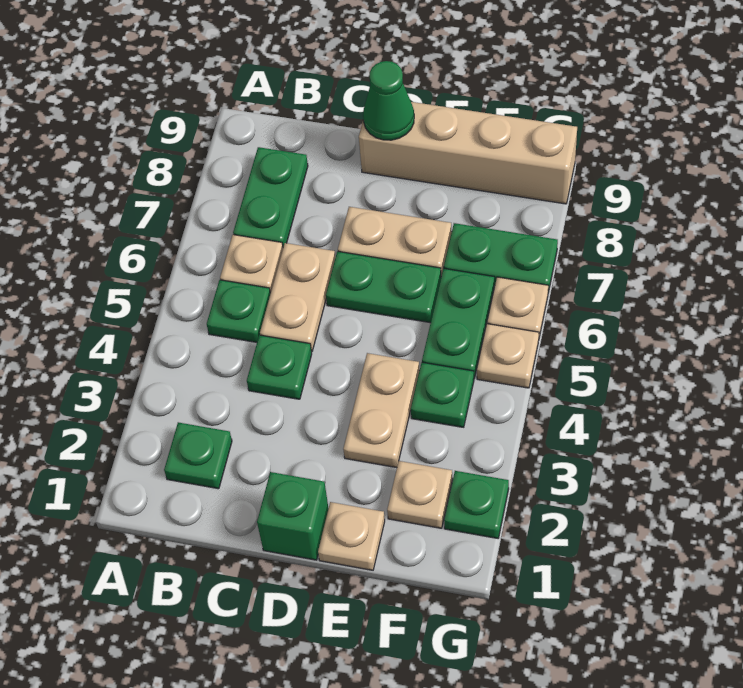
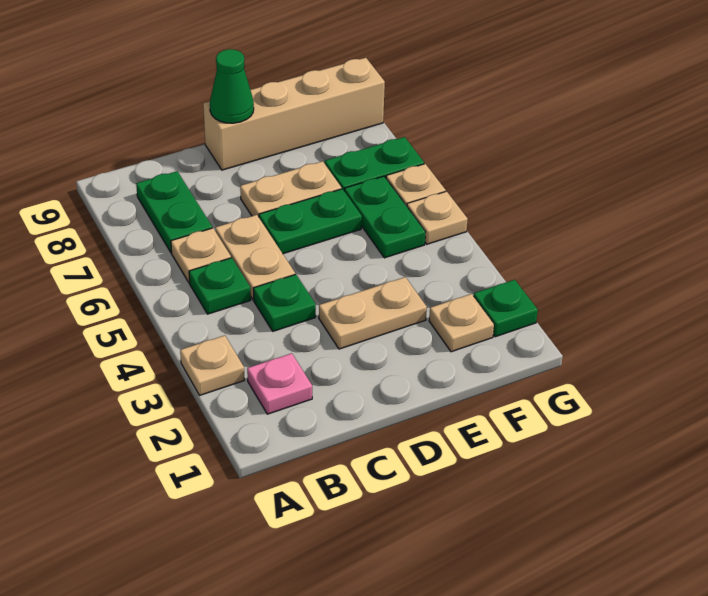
green plate B2 level 1 -> pink plate B2 level 1
green brick D1 level 1 -> none
tan plate E1 level 1 -> tan plate A3 level 1
tan plate E3:E4 level 1 -> tan plate D3:E3 level 1
green plate F4 level 1 -> none

